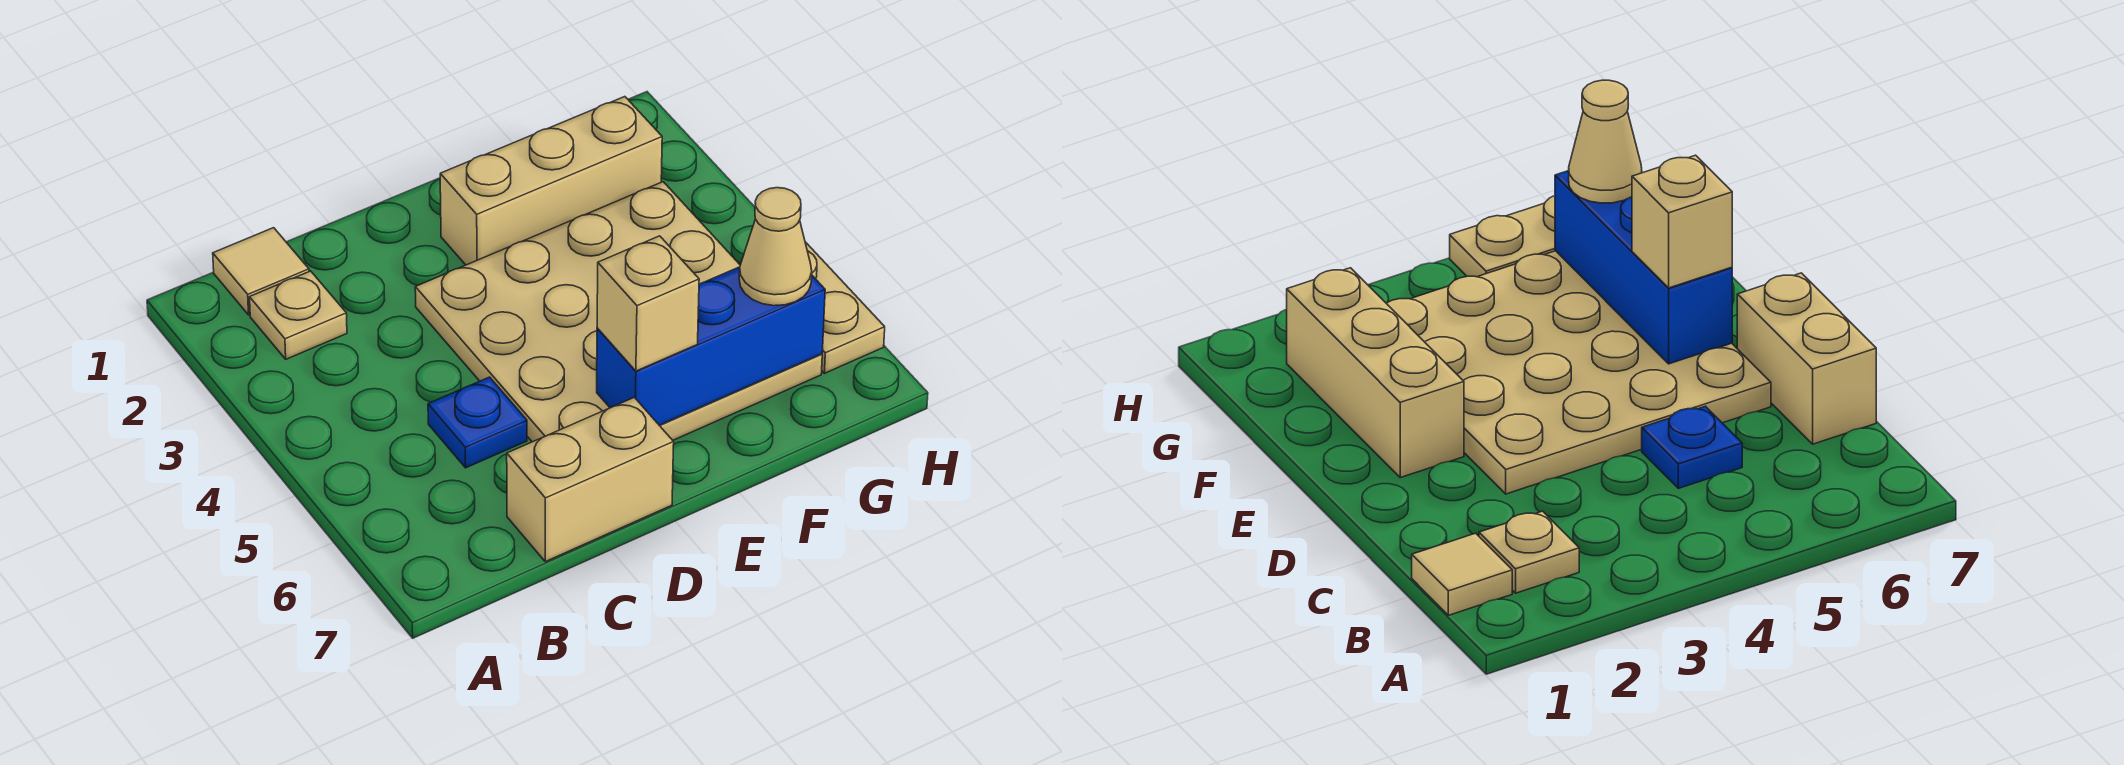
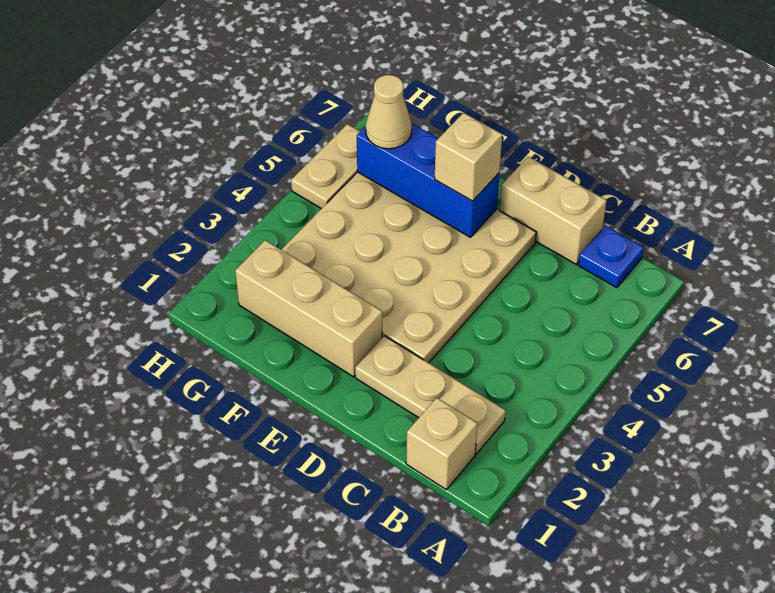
tan tile B1 level 1 -> tan brick B1 level 1
tan plate B2 level 1 -> tan plate B2:D2 level 1
blue plate C5 level 1 -> blue plate B7 level 1

